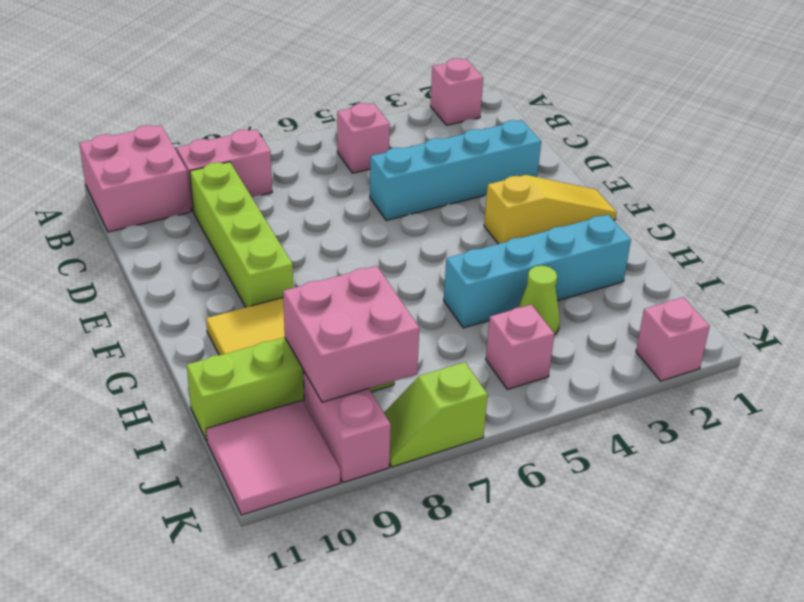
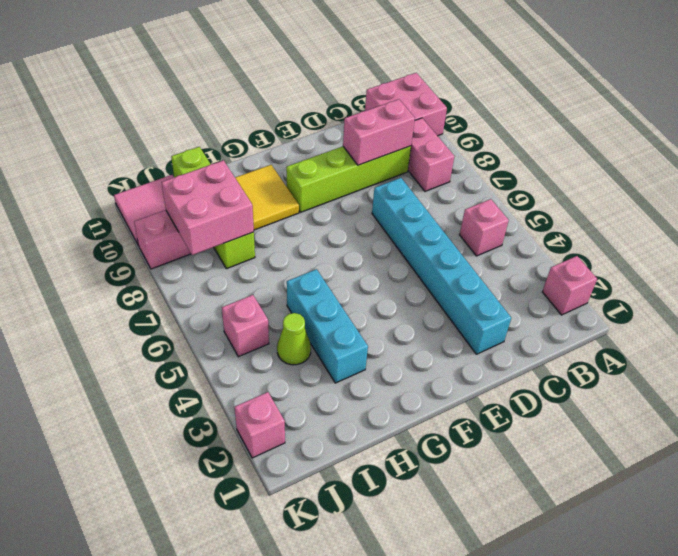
none -> pink brick C9:D9 level 2
cyan brick D2:D5 level 1 -> cyan brick D2:D7 level 1
yellow slope F1:F3 level 1 top 3 -> none
cyan brick H2:H5 level 1 -> cyan brick H3:H5 level 1
lime slope K7:K8 level 1 top 7 -> none

